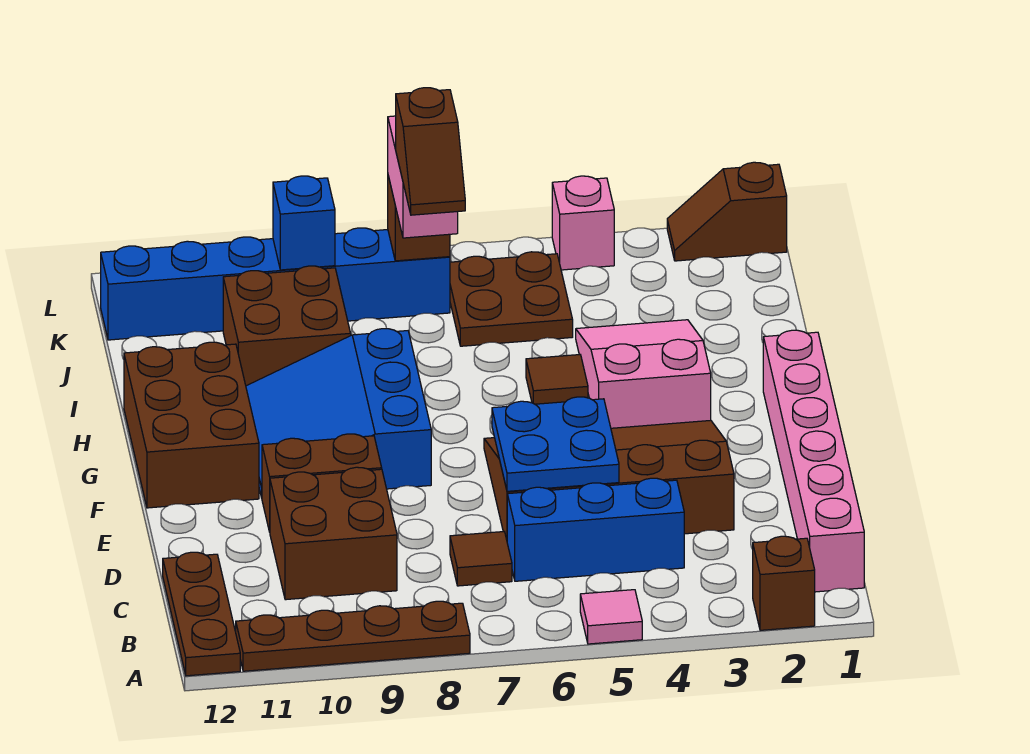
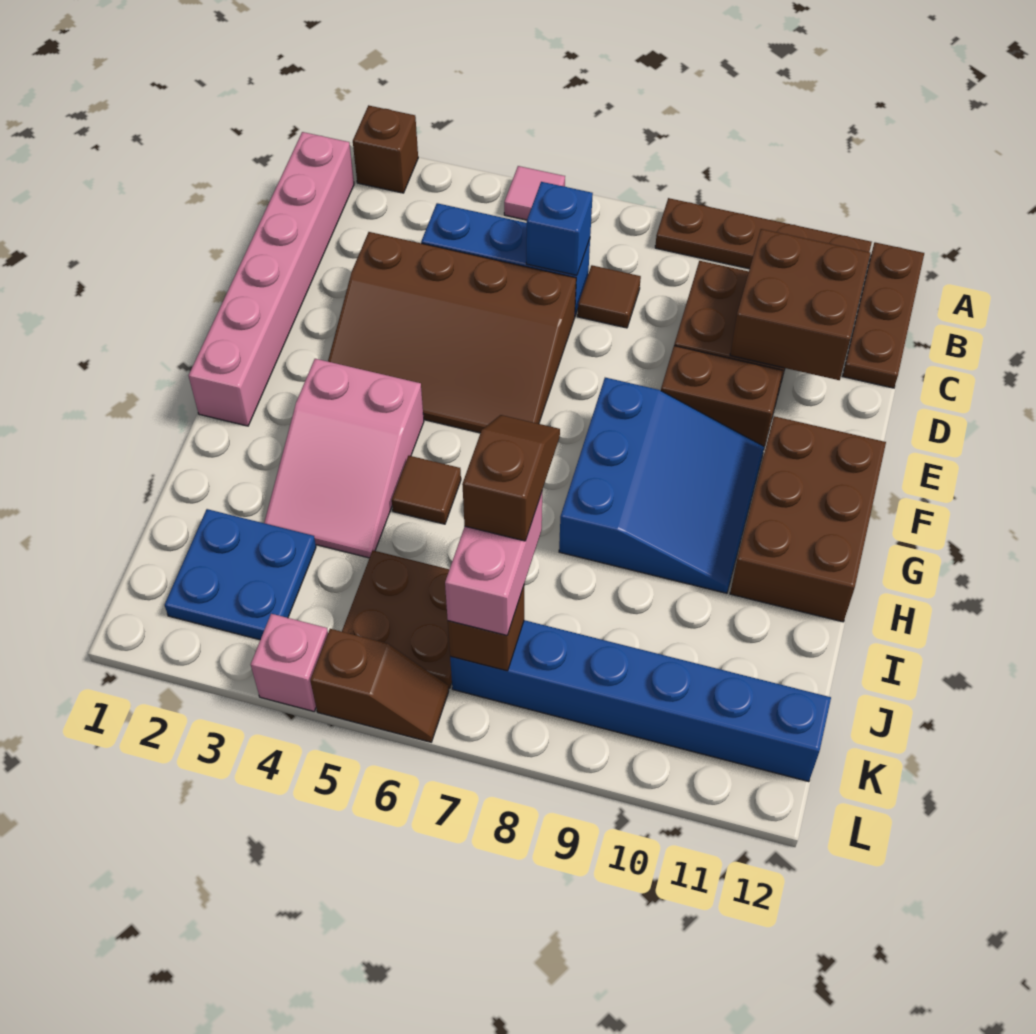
blue plate D5:E6 level 2 -> blue plate J2:K3 level 1
brown brick I9:J10 level 1 -> brown brick C10:D11 level 2
blue brick K9 level 2 -> blue brick C6 level 2
brown slope L1:L2 level 1 top 1 -> brown slope L5:L6 level 1 top 5

